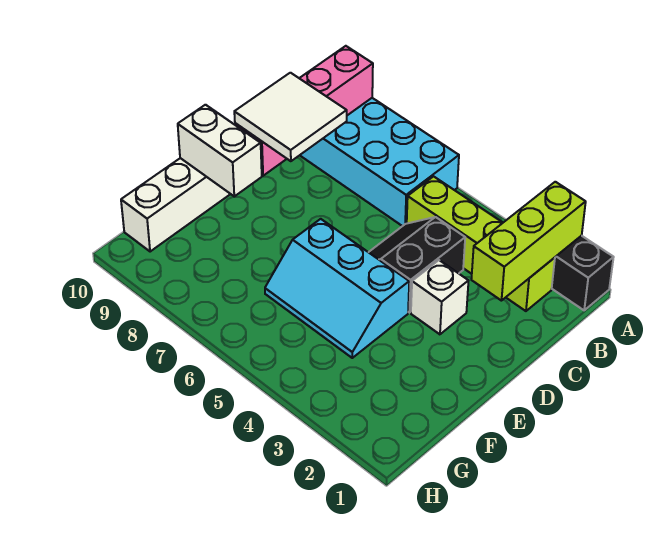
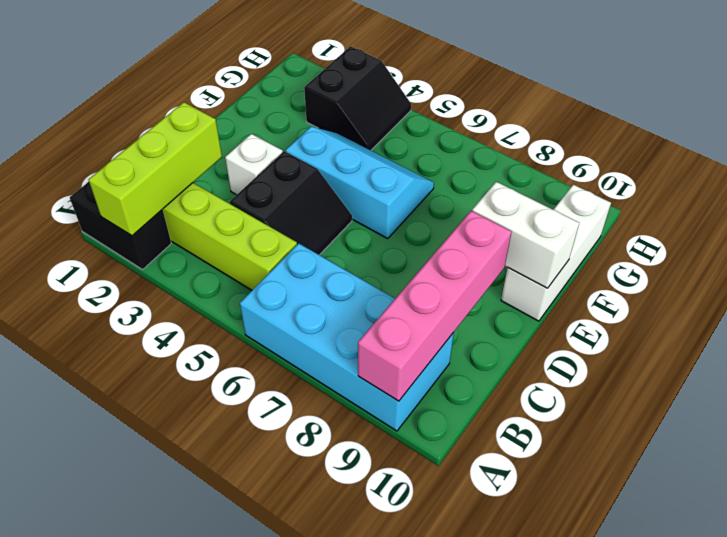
white tile C8:D9 level 3 -> none
none -> black slope G3:H4 level 1 top 3

